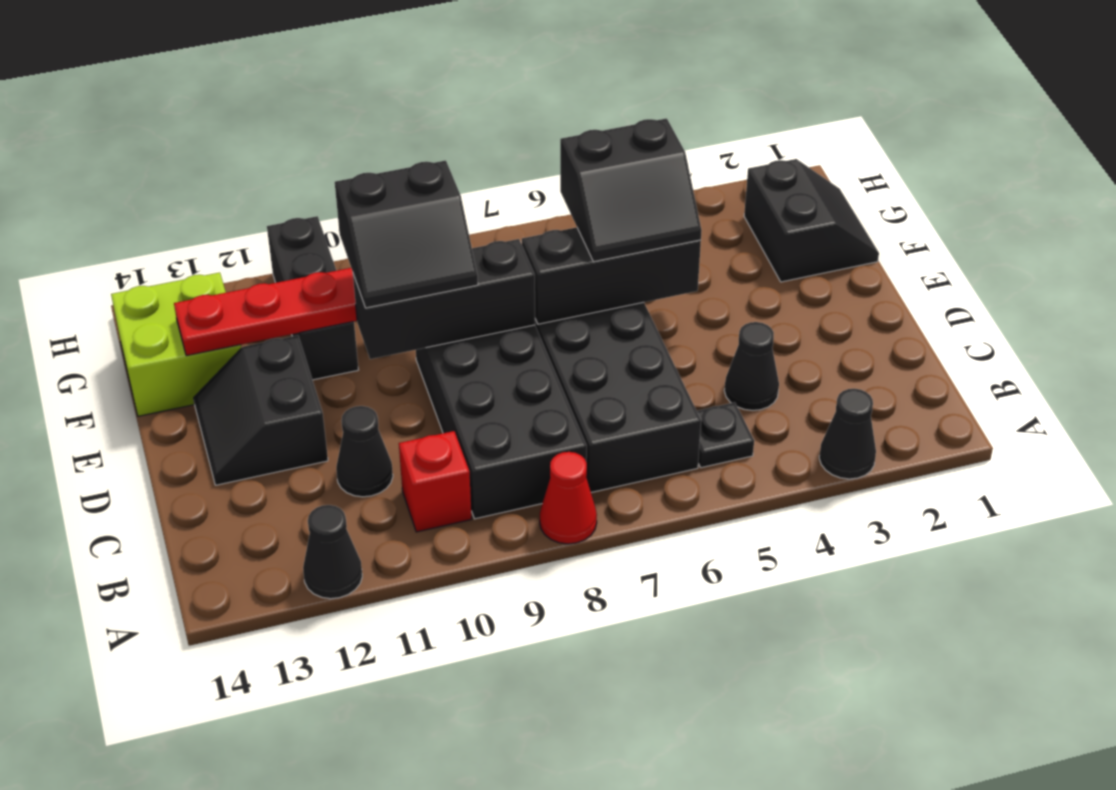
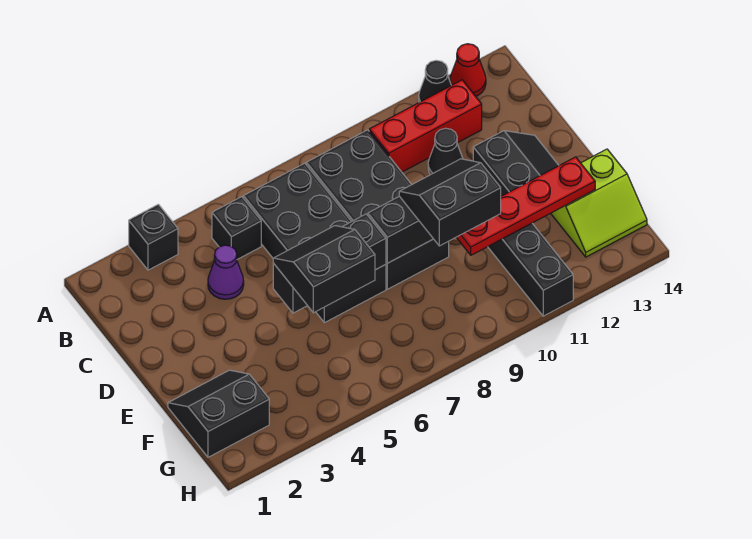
black cone A3 level 1 -> black brick A3 level 1
red cone A8 level 1 -> red cone A13 level 1
black plate B5 level 1 -> black brick B5 level 1
red brick B10 level 1 -> red brick B10:B12 level 1
black cone C4 level 1 -> purple cone C4 level 1
black slope F1:G2 level 1 top 2 -> black slope F1:G2 level 1 top G
lime brick F13:G14 level 1 -> lime slope F13:G14 level 1 top F

